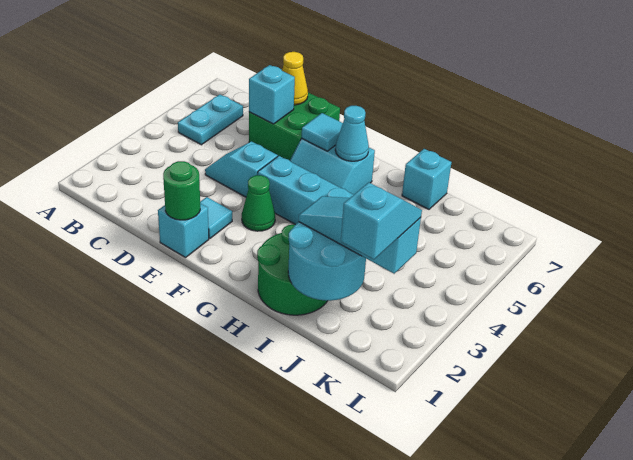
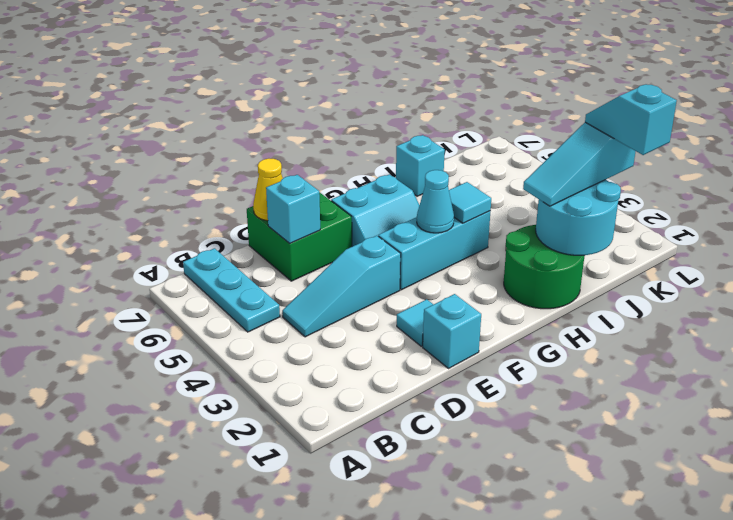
cyan plate B5:B6 level 1 -> cyan plate B5:B7 level 1
cyan slope D4:E4 level 1 top E -> cyan slope C4:E4 level 1 top E
green round brick E1 level 2 -> none
green cone F3 level 1 -> none
cyan tile F6 level 2 -> cyan tile H4 level 2
cyan cone G6 level 2 -> cyan cone G4 level 2

